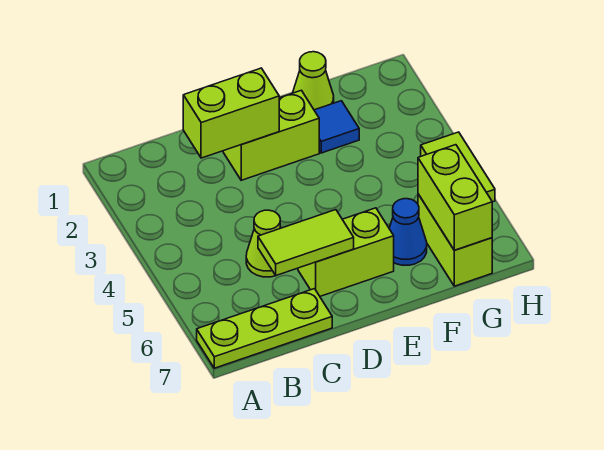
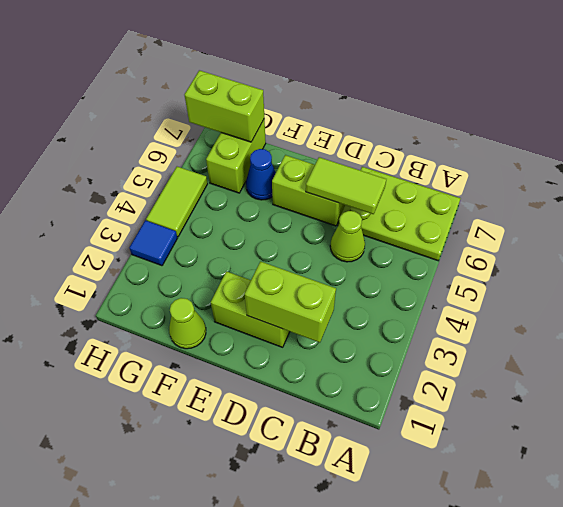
lime plate A7:C7 level 1 -> lime plate A6:C7 level 1
blue tile F2 level 1 -> blue tile H3 level 1
lime brick G6:G7 level 2 -> lime brick G7:H7 level 2

